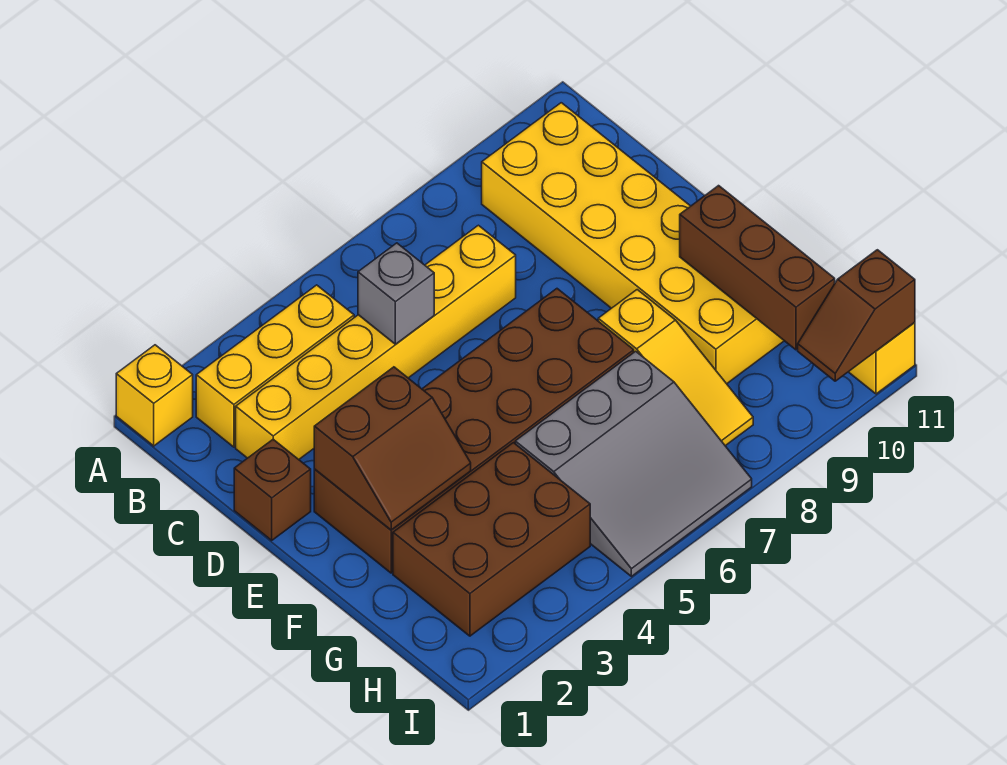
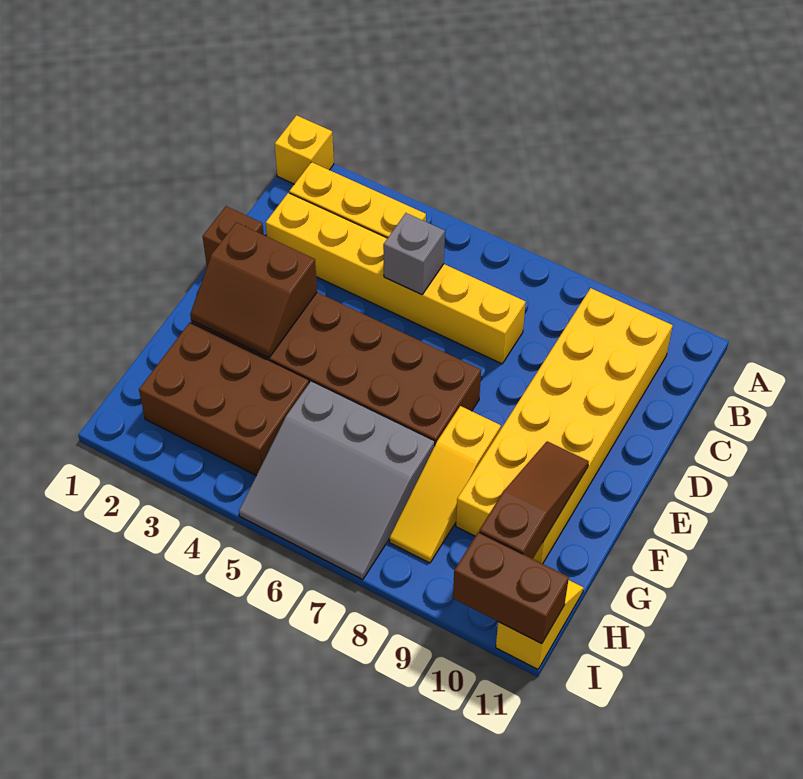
brown brick F10:H10 level 2 -> brown slope F10:H10 level 2 top H
brown slope I10:I11 level 2 top 11 -> brown brick I10:I11 level 2

